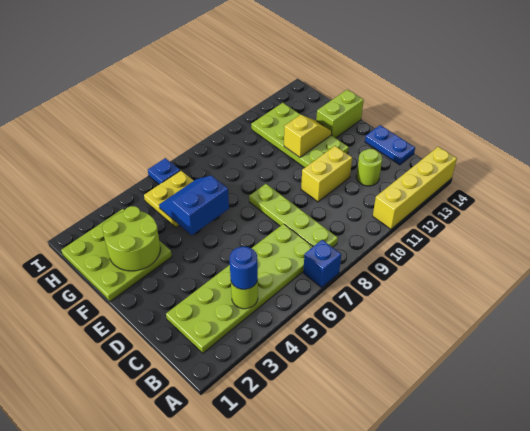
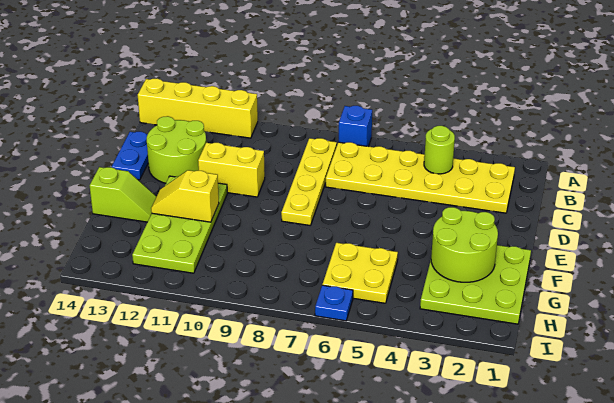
lime plate B2:C7 level 1 -> yellow plate B2:C7 level 1
blue round brick B4 level 3 -> none
lime plate B8:E8 level 1 -> yellow plate B8:E8 level 1
lime round brick C12 level 1 -> lime round brick C12:D13 level 1
blue slope F5:G6 level 2 top F -> none
lime brick F13:F14 level 1 -> lime slope F13:F14 level 1 top 14

